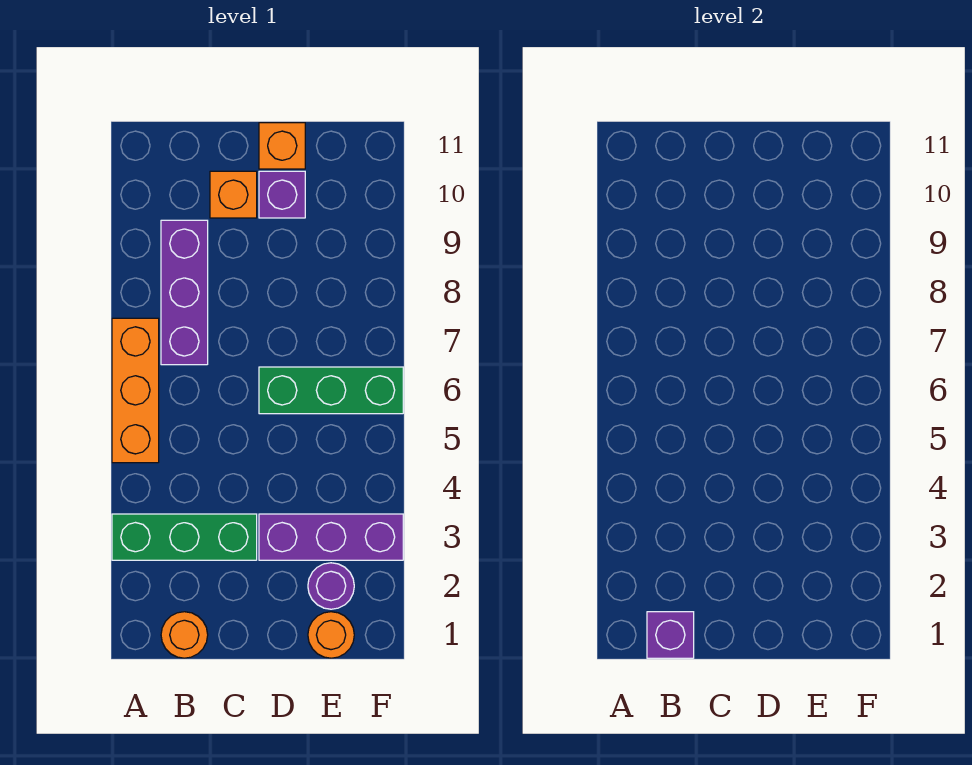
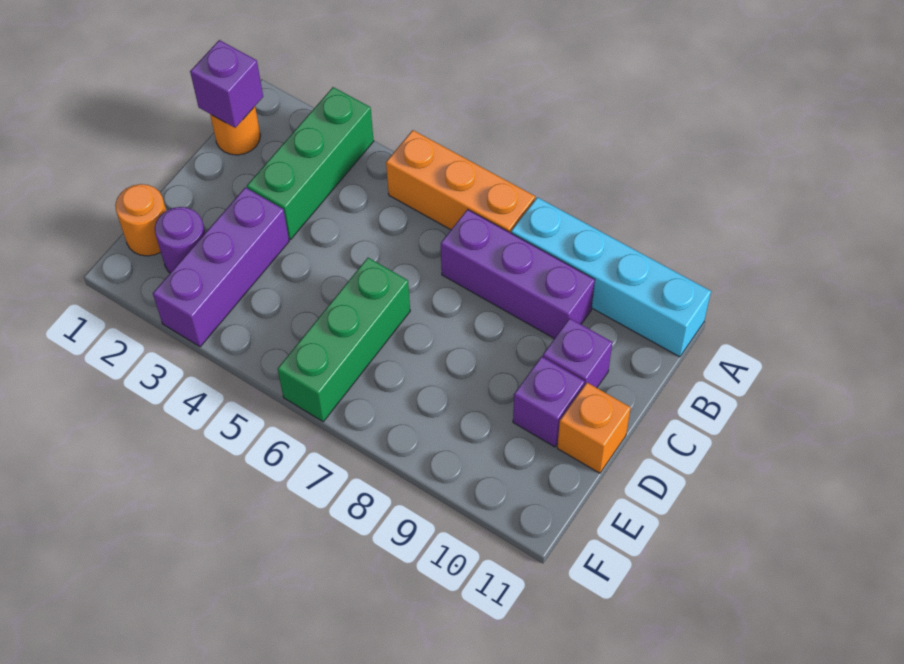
none -> cyan brick A8:A11 level 1
orange brick C10 level 1 -> purple brick C10 level 1

